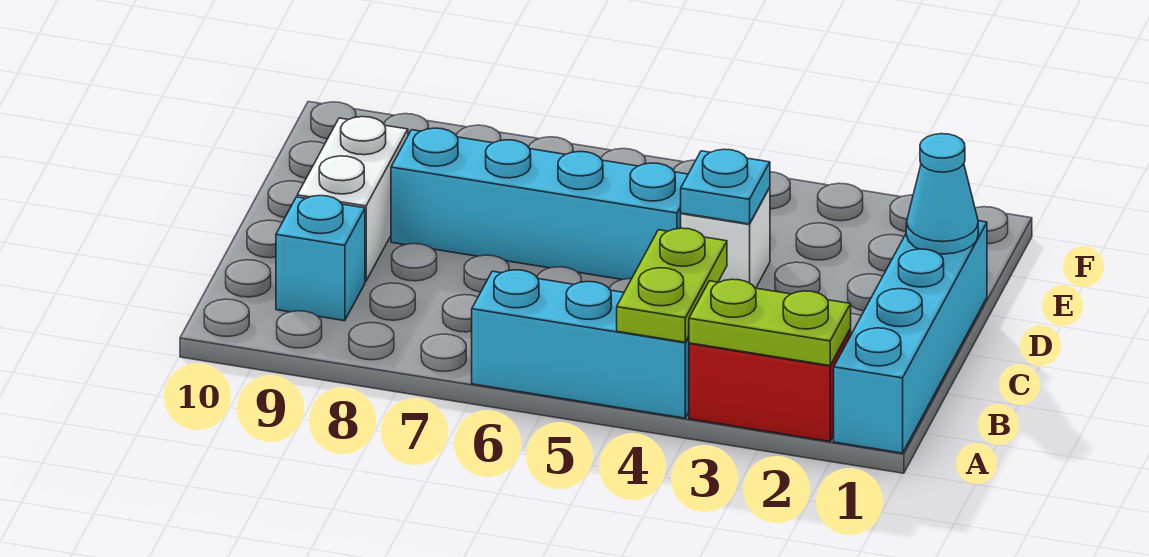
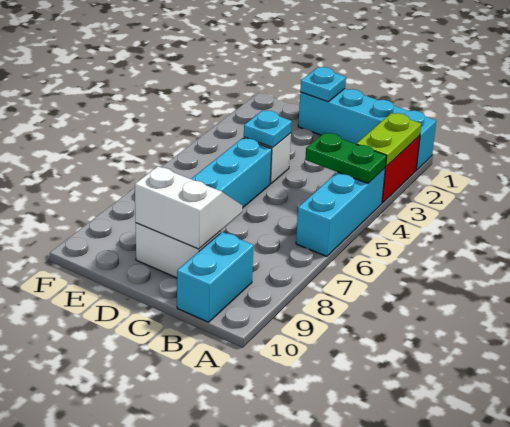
lime plate A4:B4 level 2 -> green plate A4:B4 level 2
cyan brick B9 level 1 -> cyan brick B9:B10 level 1
none -> white slope C8:D9 level 2 top 9
cyan cone D1 level 2 -> cyan plate D1 level 2

